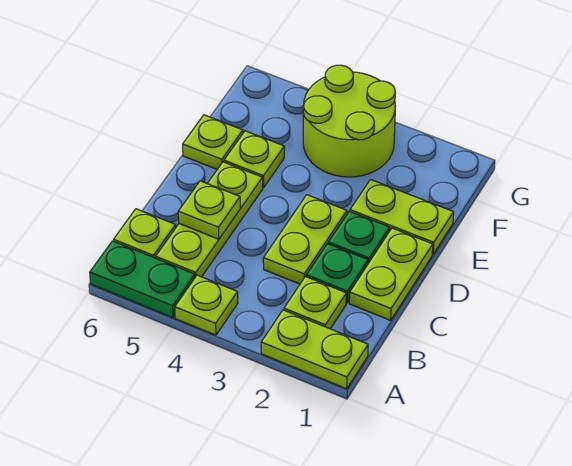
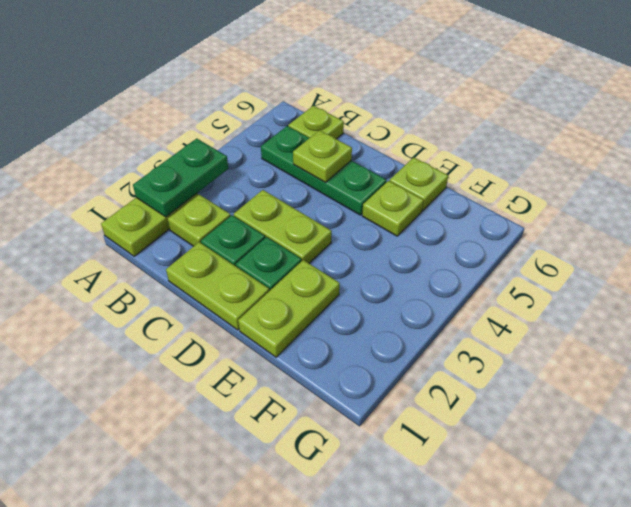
lime plate A4 level 1 -> none
green plate A5:A6 level 1 -> green plate A2:A3 level 2
lime plate B5:D5 level 1 -> green plate B5:D5 level 1
lime round brick F3:G4 level 1 -> none

